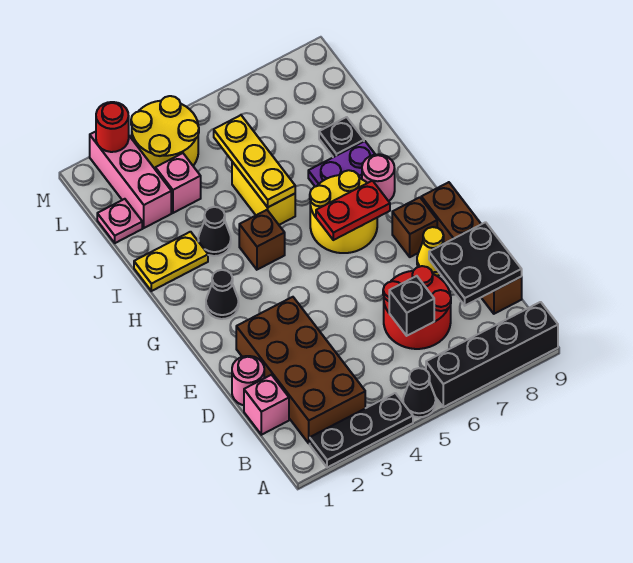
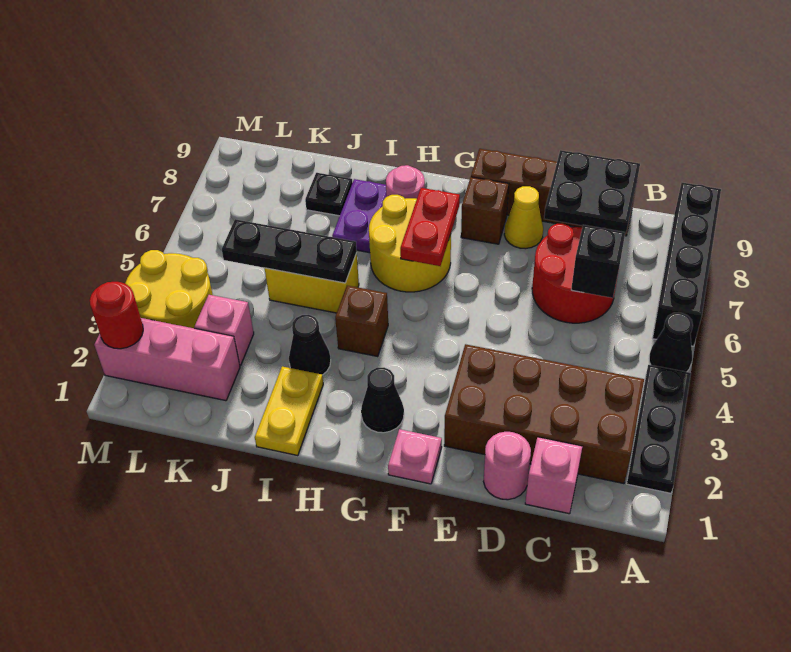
yellow plate I5:K5 level 2 -> black plate I5:K5 level 2
pink plate K1 level 1 -> pink plate F1 level 1

